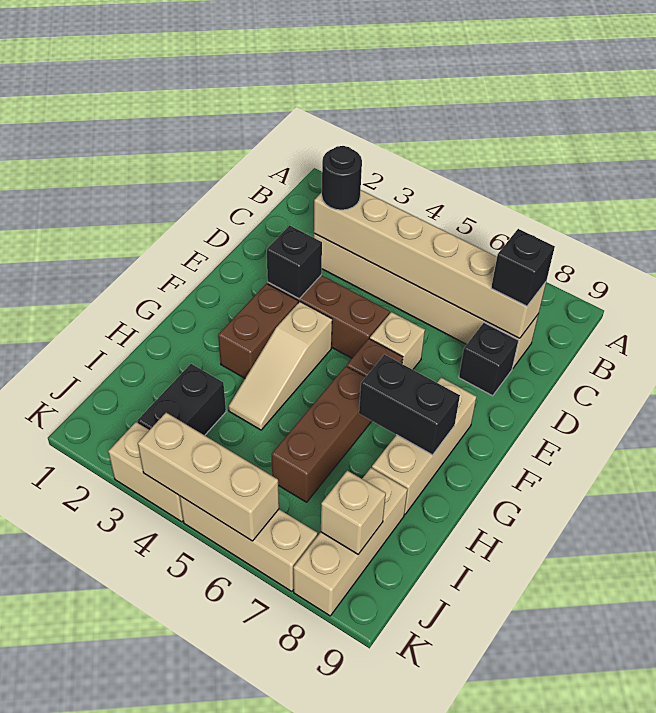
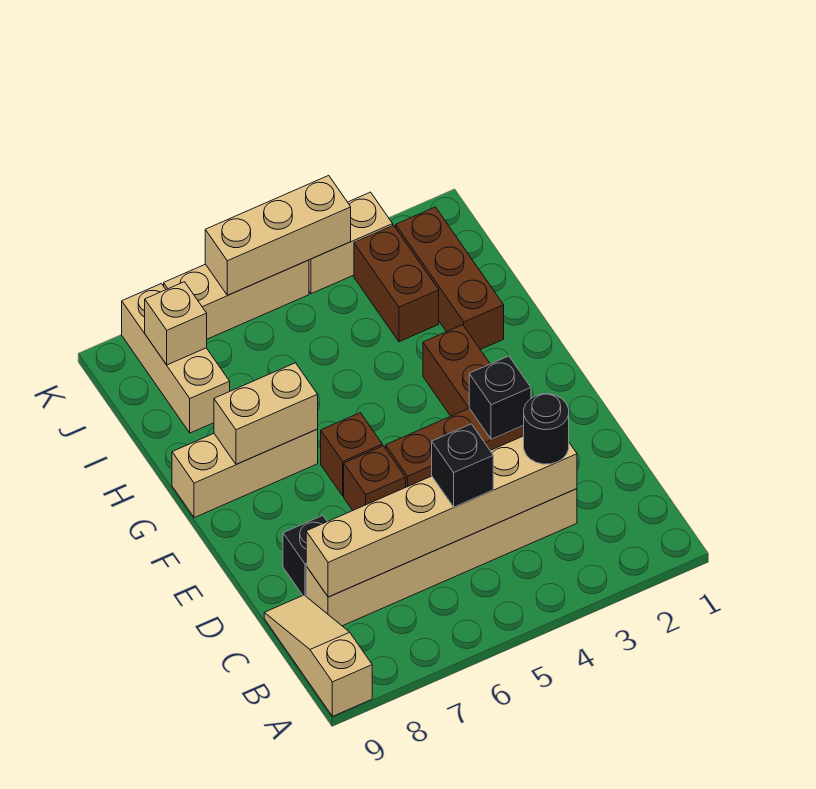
black brick C8 level 3 -> black brick C5 level 3
tan brick E6 level 1 -> brown brick E6 level 1
tan slope F4:H4 level 1 top F -> tan slope A9:C9 level 1 top A
tan brick F8:H8 level 1 -> tan brick G7:G9 level 1
brown brick G6:I6 level 1 -> brown brick H2:J2 level 1
black brick G7:G8 level 2 -> tan brick G7:G8 level 2
black brick I3:J3 level 1 -> brown brick I3:J3 level 1

